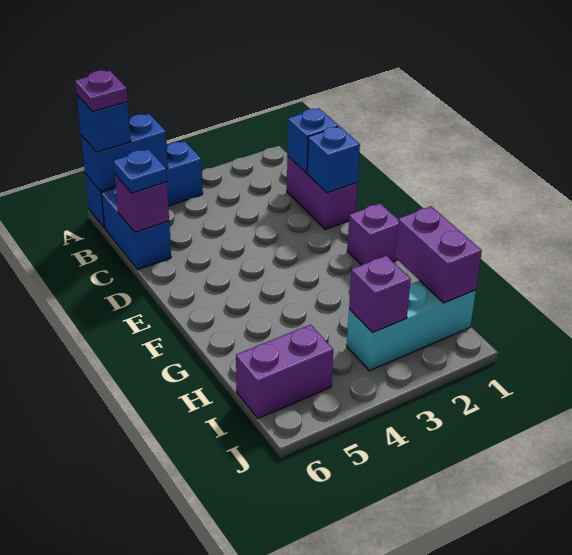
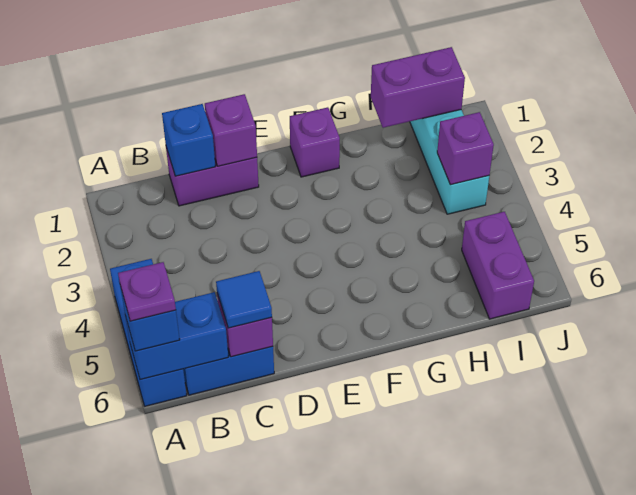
blue brick A5:A6 level 2 -> blue brick A6:B6 level 2
blue plate C6 level 3 -> blue tile C6 level 3
blue brick D1 level 2 -> purple brick D1 level 2

